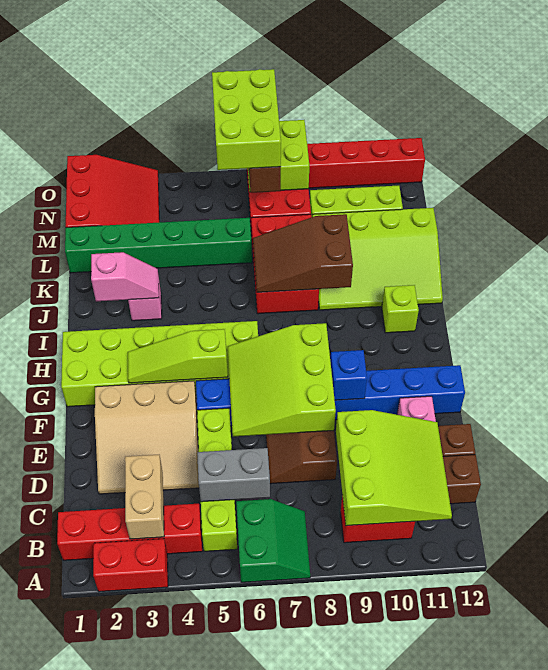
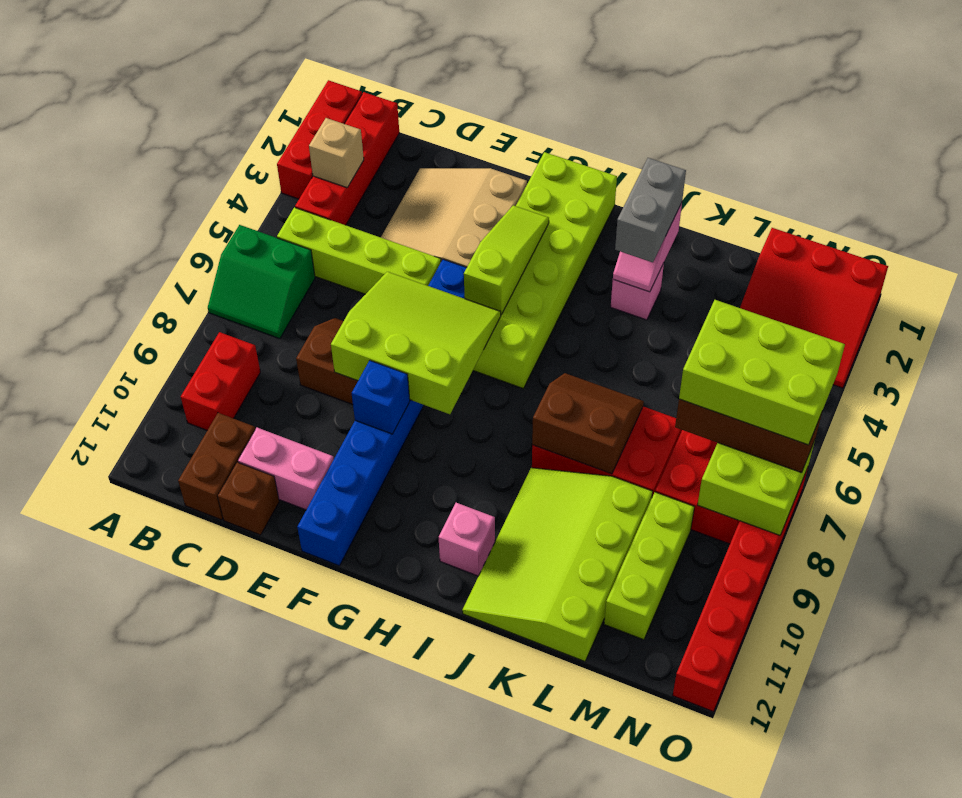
red brick A2:A3 level 1 -> red brick A1:A3 level 1
tan brick B3:C3 level 2 -> tan brick B3 level 2
lime slope B9:D11 level 2 top 9 -> none
grey brick C5:C6 level 2 -> grey brick J2:J3 level 3
lime brick I11 level 1 -> pink brick I11 level 1
brown slope J7:K9 level 2 top 9 -> brown slope J7:K8 level 2 top 8
green brick L1:L6 level 1 -> none

